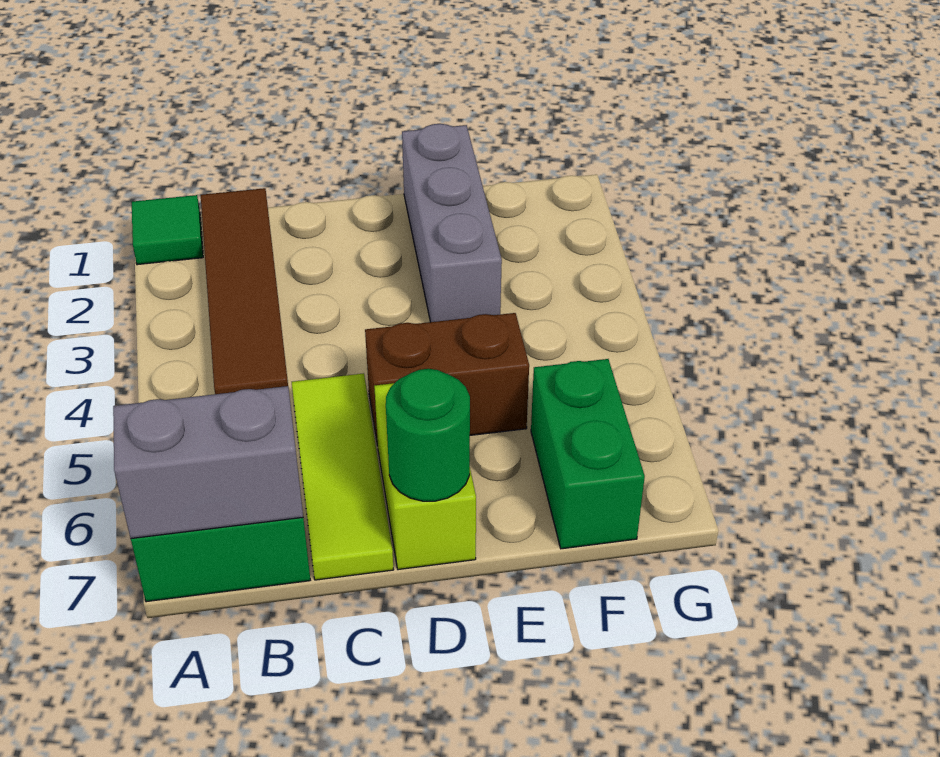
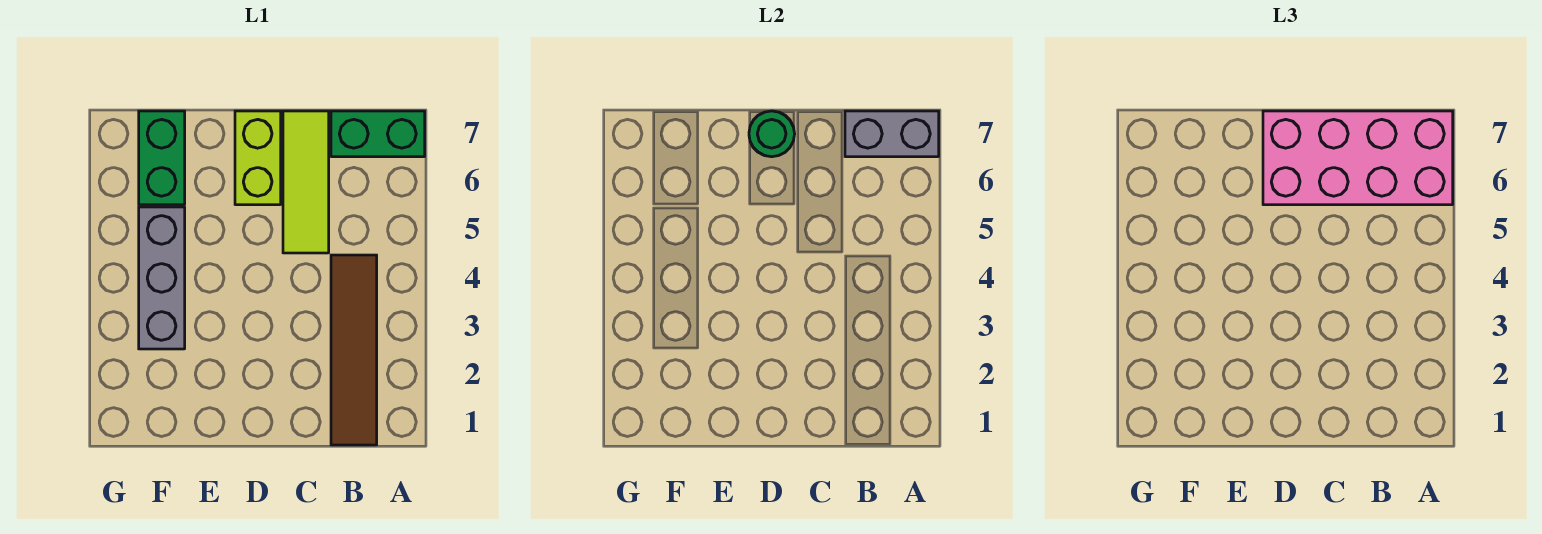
green tile A1 level 1 -> none
none -> pink brick A6:D7 level 3
brown brick D5:E5 level 1 -> none
grey brick E1:E3 level 1 -> grey brick F3:F5 level 1

